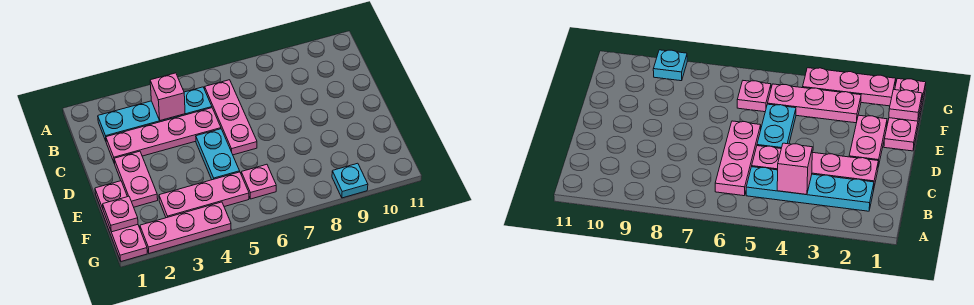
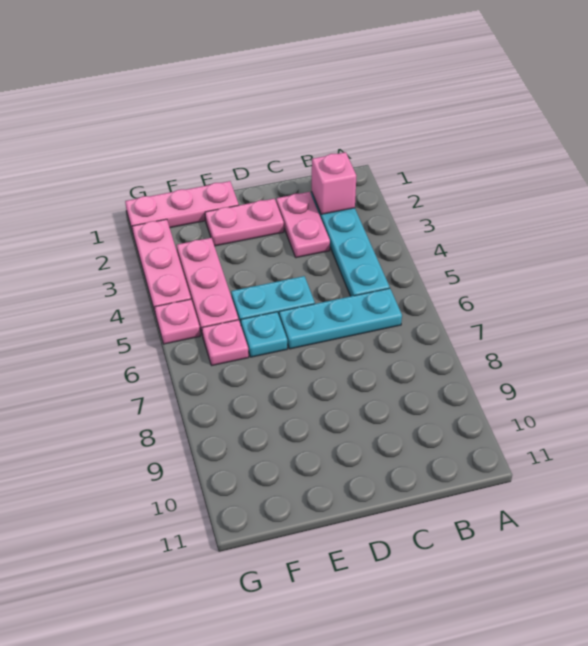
pink brick B4 level 2 -> pink brick B2 level 2
pink plate B6:D6 level 1 -> cyan plate B6:D6 level 1
pink plate C2:C5 level 1 -> pink plate C2:C3 level 1
pink plate F1 level 2 -> pink plate G5 level 1
cyan plate G9 level 1 -> cyan plate E6 level 1

